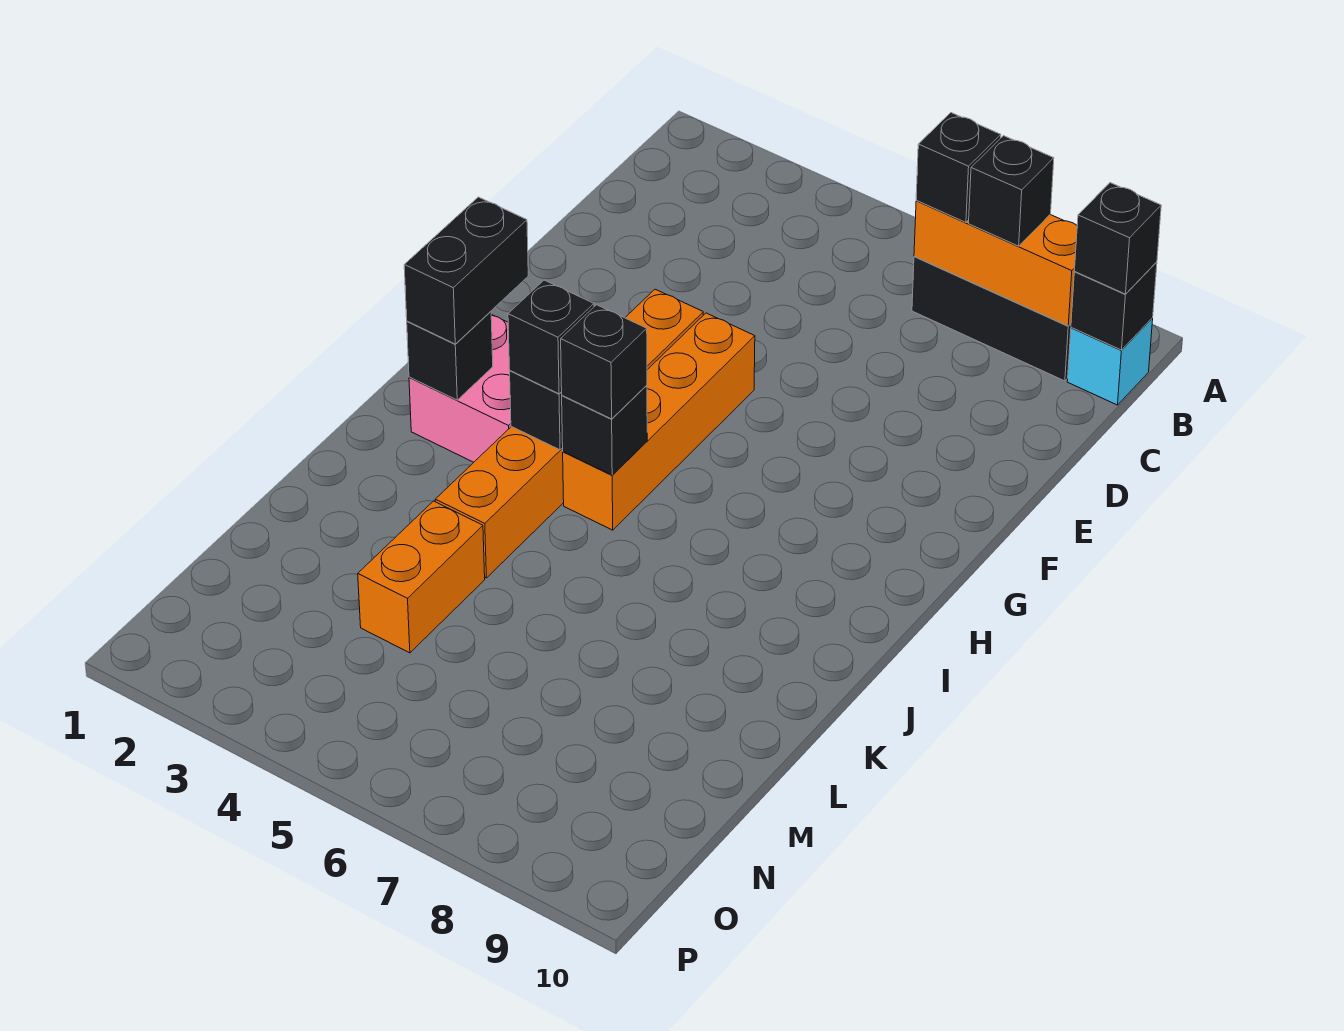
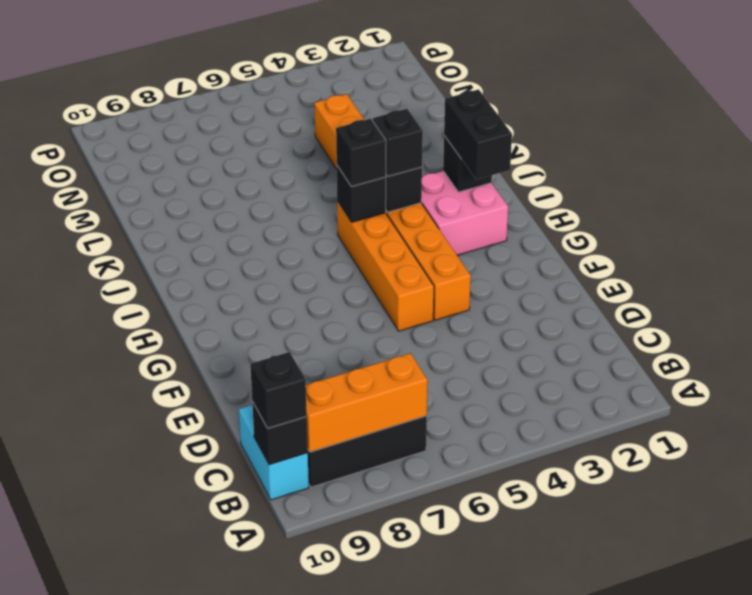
black brick B7 level 3 -> none
black brick B8 level 3 -> none
cyan brick B10 level 1 -> cyan brick B10:C10 level 1

